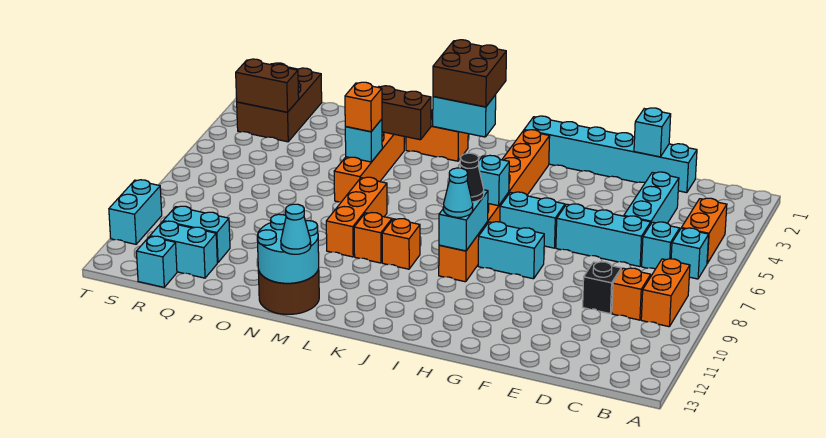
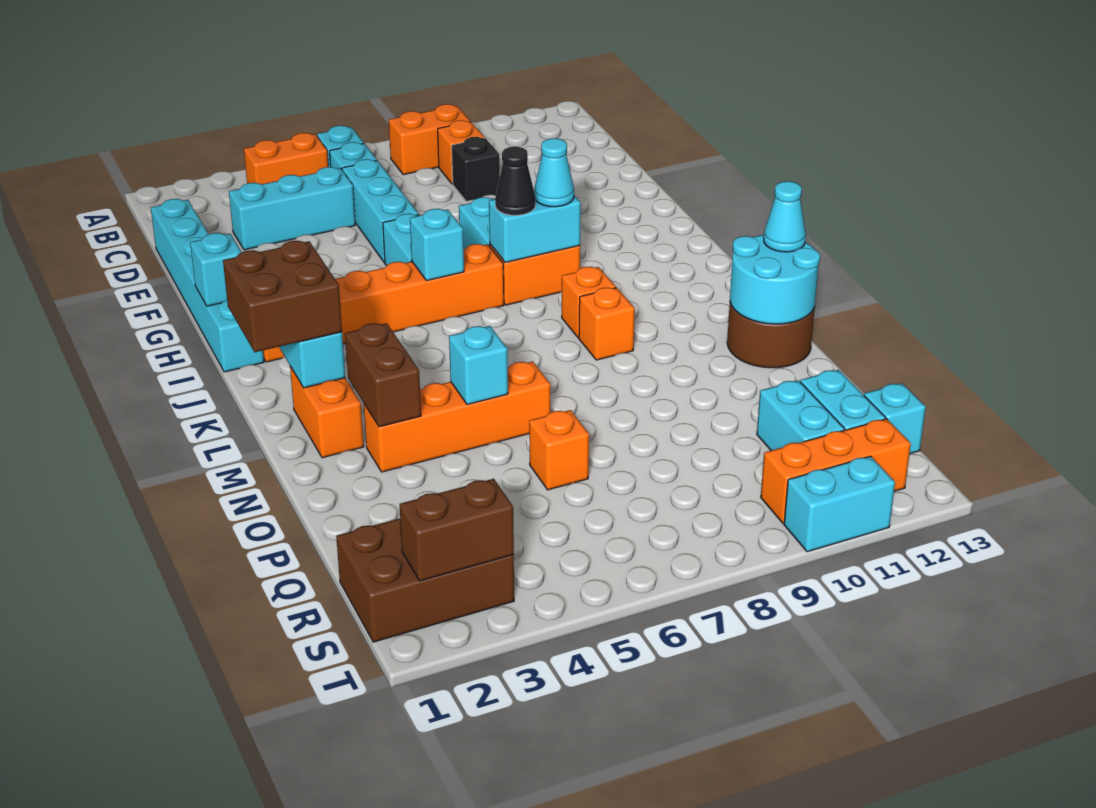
cyan brick E1 level 2 -> cyan brick H1 level 2
orange brick M7:M9 level 1 -> orange brick S10:S12 level 1
orange brick N5 level 3 -> orange brick P6 level 1
brown brick R3:S3 level 2 -> brown brick S2:S3 level 2

